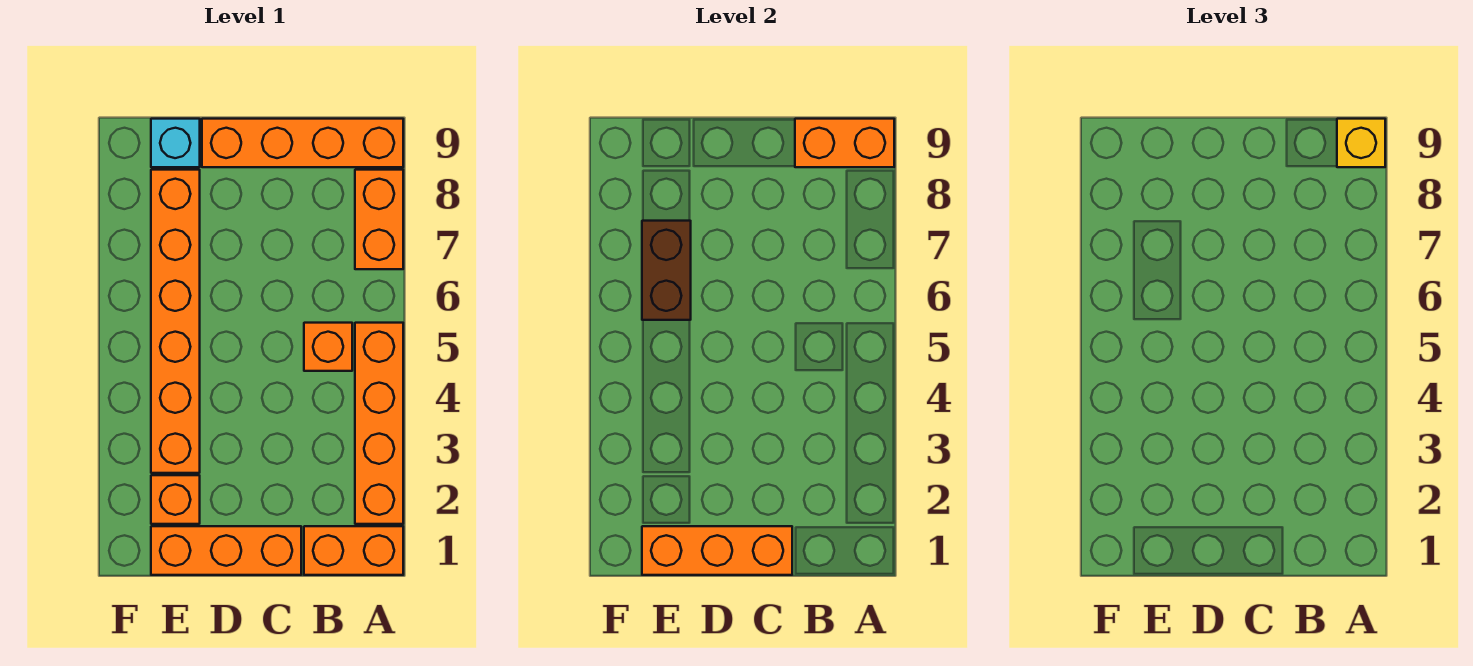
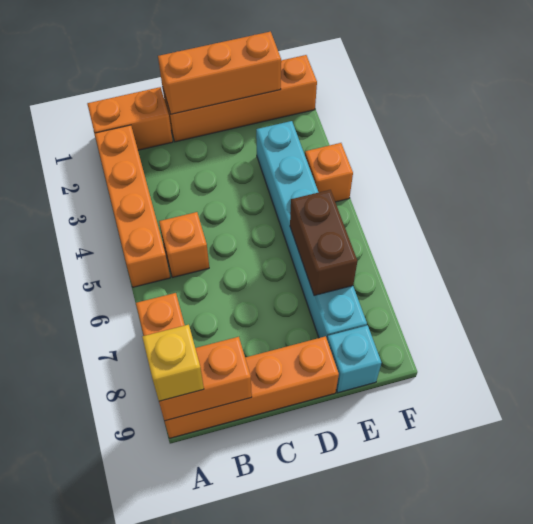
orange brick C1:E1 level 1 -> orange brick C1:F1 level 1
orange brick E2 level 1 -> orange brick F4 level 1
orange brick E3:E8 level 1 -> cyan brick E3:E8 level 1

